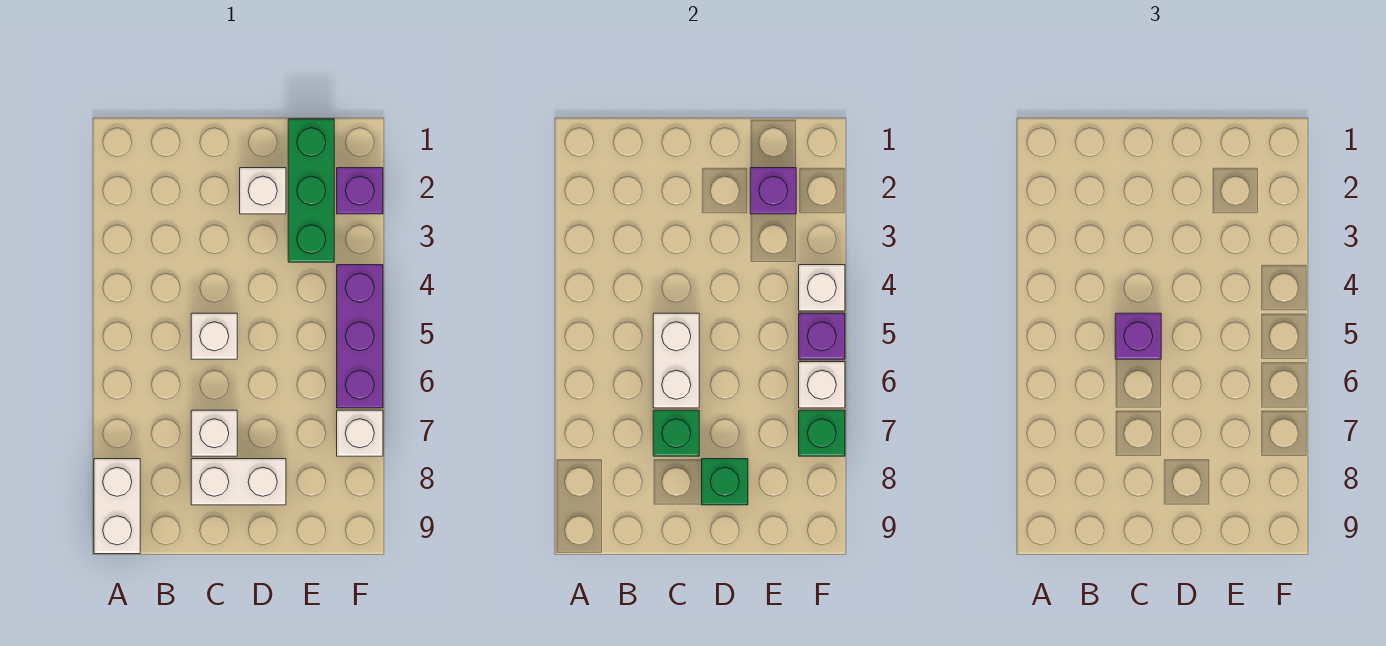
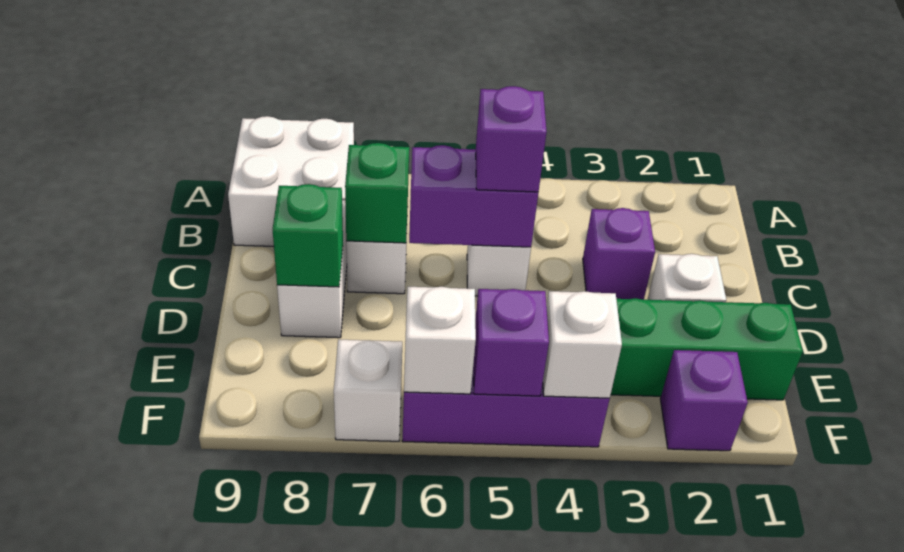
white brick A8:A9 level 1 -> white brick A8:B9 level 1
white brick C5:C6 level 2 -> purple brick C5:C6 level 2
purple brick E2 level 2 -> purple brick C3 level 1
green brick F7 level 2 -> none

